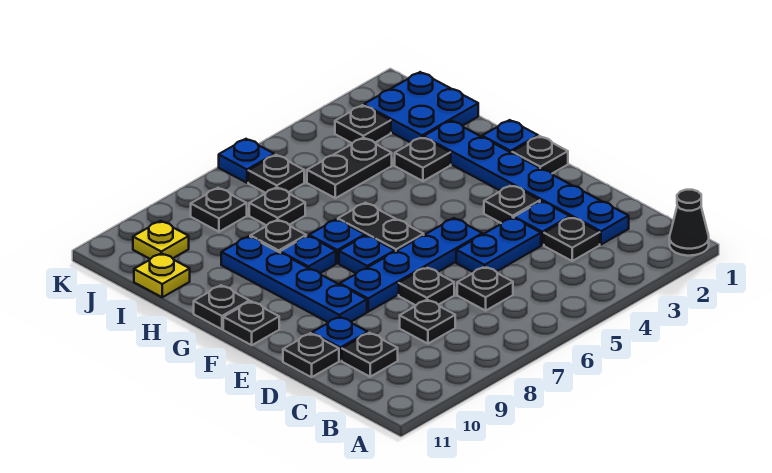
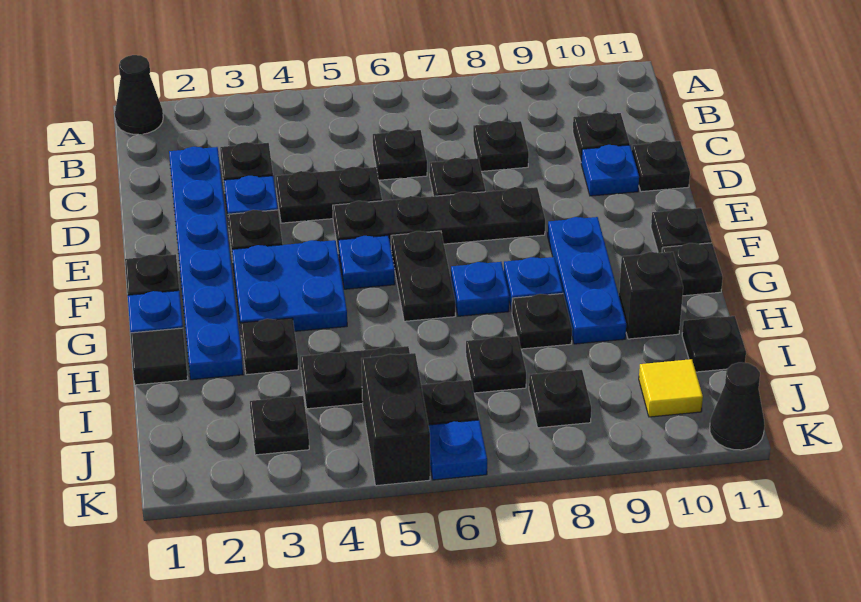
blue plate D4:D5 level 1 -> black plate D4:D5 level 1
blue plate E5:E8 level 1 -> black plate E5:E8 level 1
blue plate E9:H9 level 1 -> blue plate F9:H9 level 1
blue plate F7 level 1 -> blue plate F5 level 1
none -> black tile H1 level 1
none -> black brick H10 level 1
blue plate I1:J2 level 1 -> blue plate F3:G4 level 1
yellow plate I11 level 1 -> black plate I11 level 1
none -> black brick J5:K5 level 1
yellow plate J10 level 1 -> yellow tile J10 level 1
none -> black cone K11 level 1

